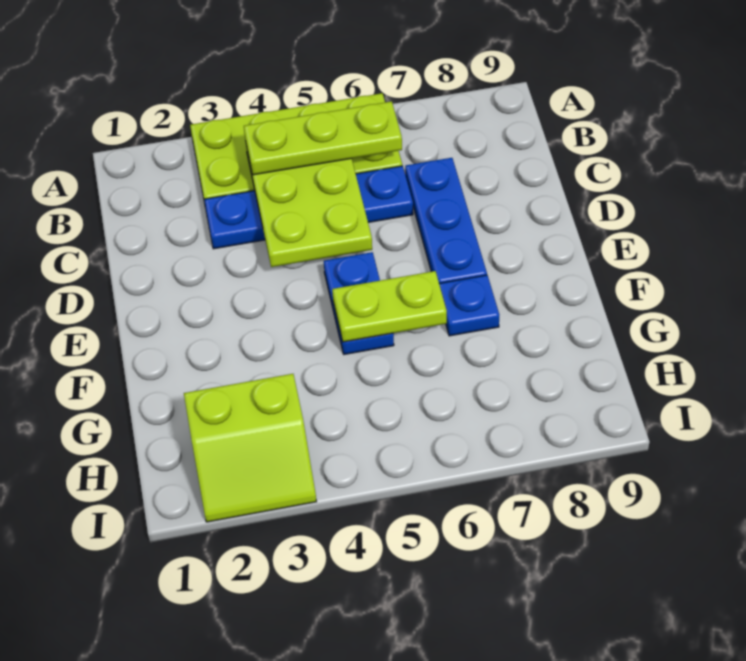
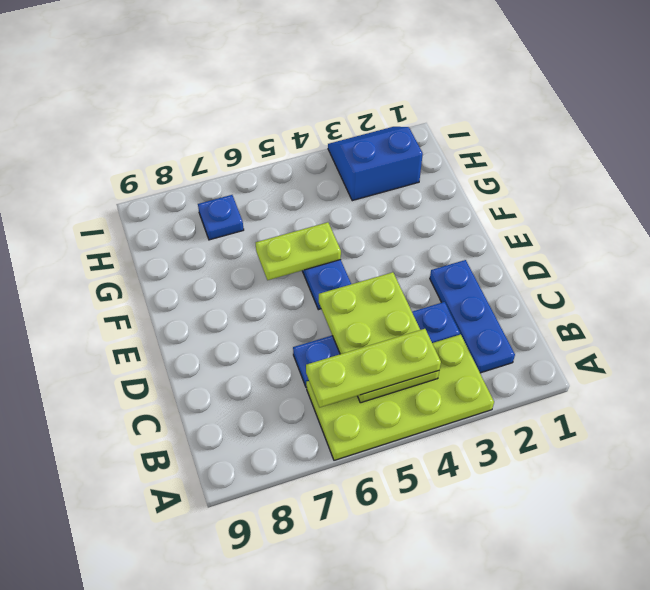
blue plate C7:E7 level 1 -> blue plate B2:D2 level 1
blue plate F7 level 1 -> blue plate H7 level 1
lime slope H2:I3 level 1 top H -> blue slope H2:I3 level 1 top H

